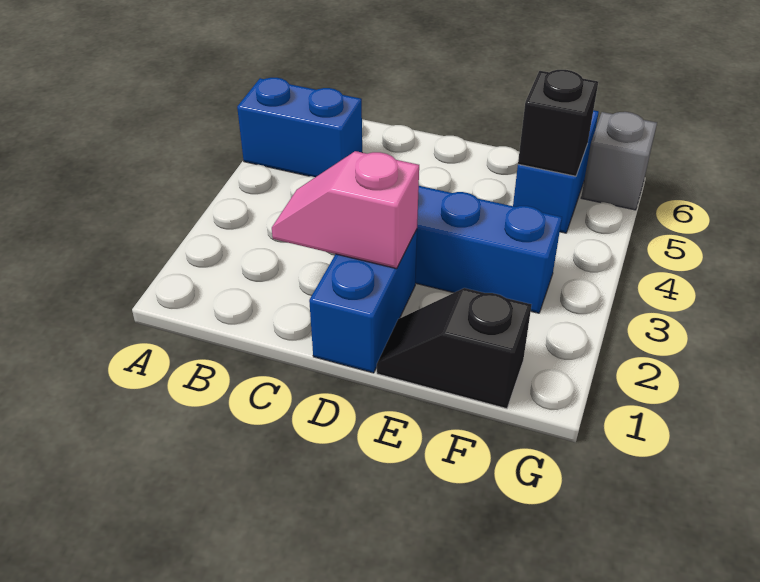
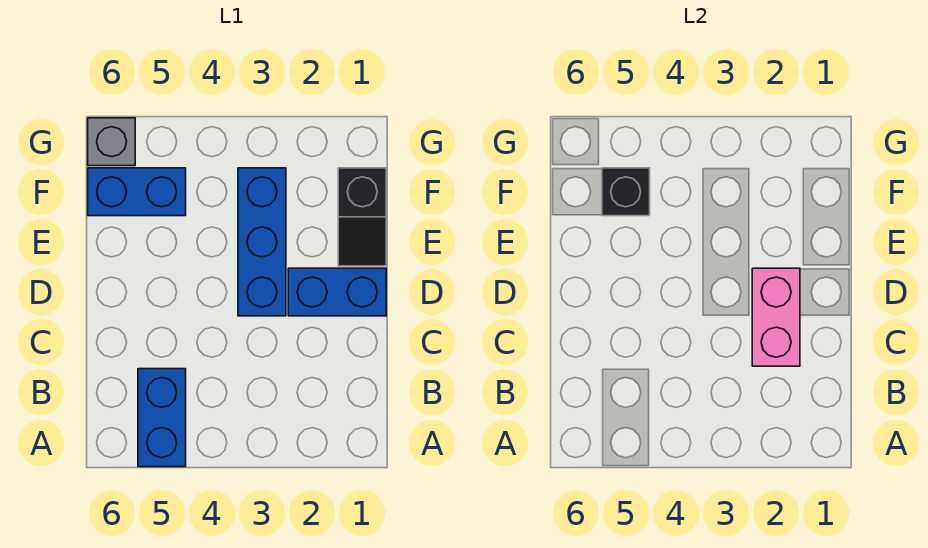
pink slope C2:D2 level 2 top D -> pink brick C2:D2 level 2

